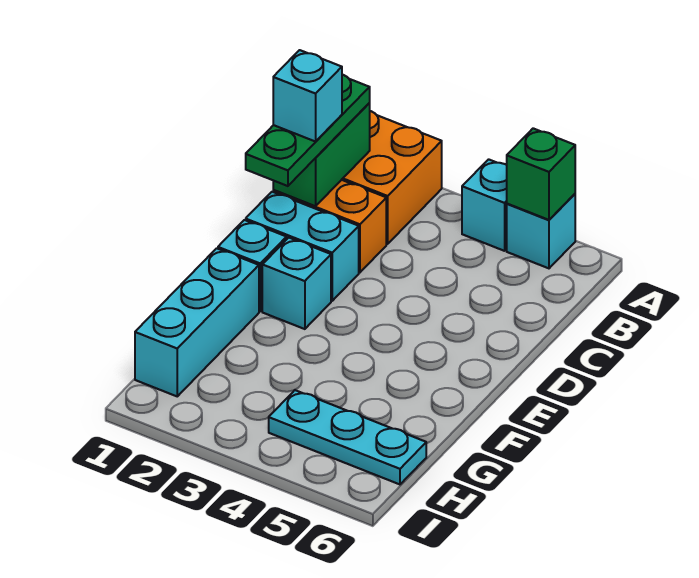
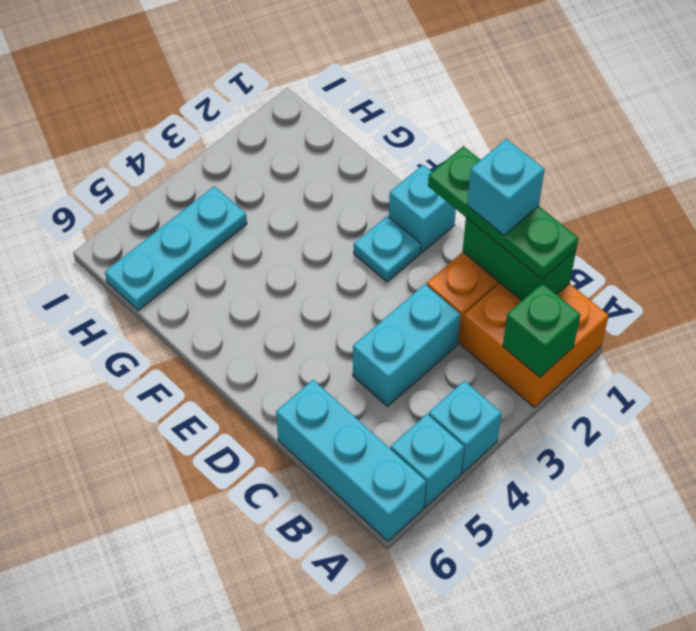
green brick A5 level 2 -> green brick A2 level 2
cyan brick D1:D2 level 1 -> cyan brick C3:C4 level 1
cyan brick E2 level 1 -> cyan plate E2 level 1
cyan brick F1:H1 level 1 -> cyan brick A6:C6 level 1

